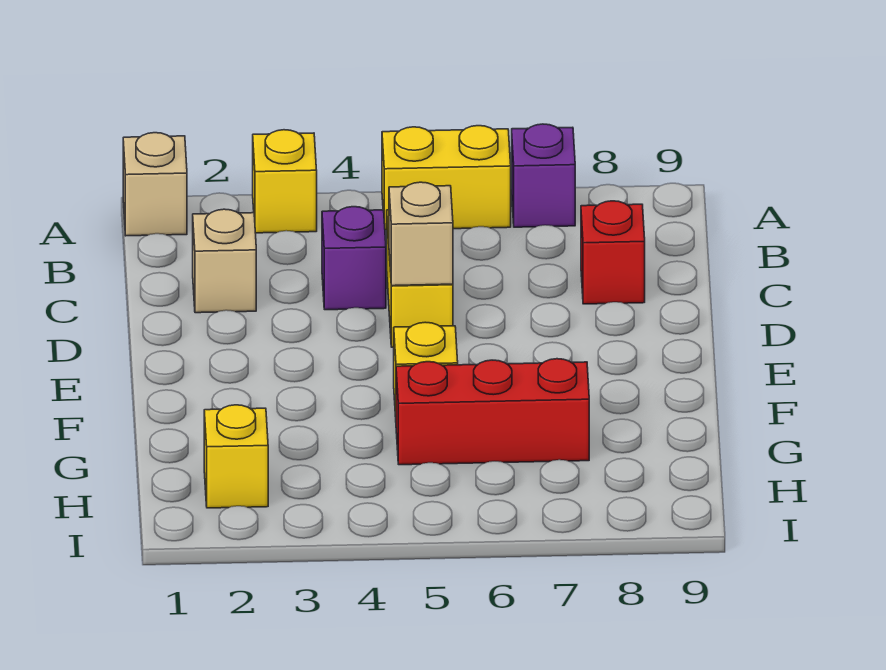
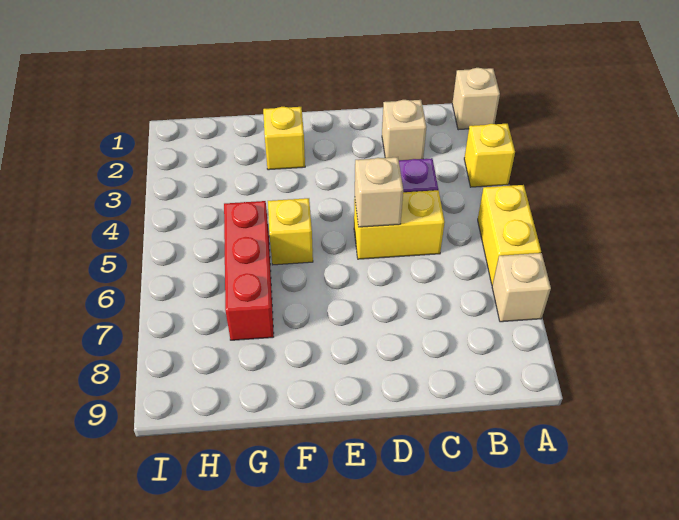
purple brick A7 level 1 -> tan brick A7 level 1
red brick C8 level 1 -> none
yellow brick H2 level 1 -> yellow brick F2 level 1

